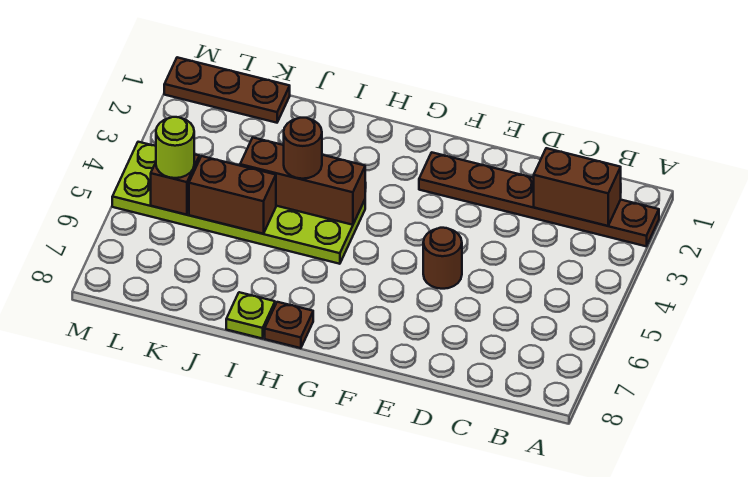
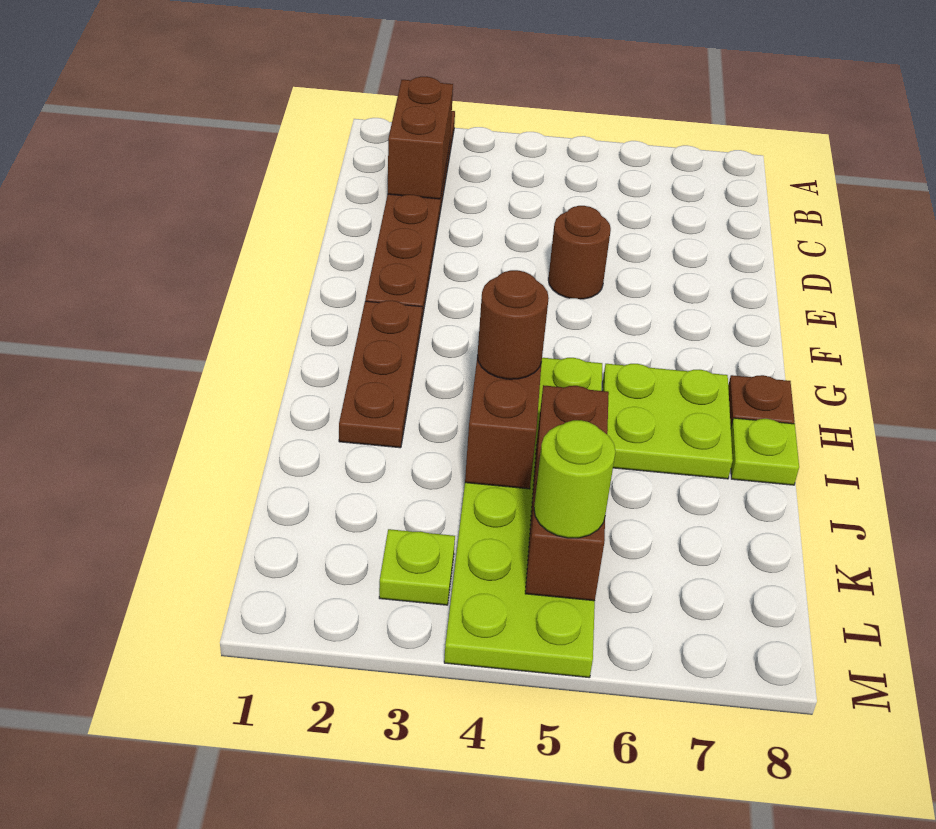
none -> lime plate H6:I7 level 1
brown plate K1:M1 level 1 -> brown plate G2:I2 level 1
none -> lime plate L3 level 1

